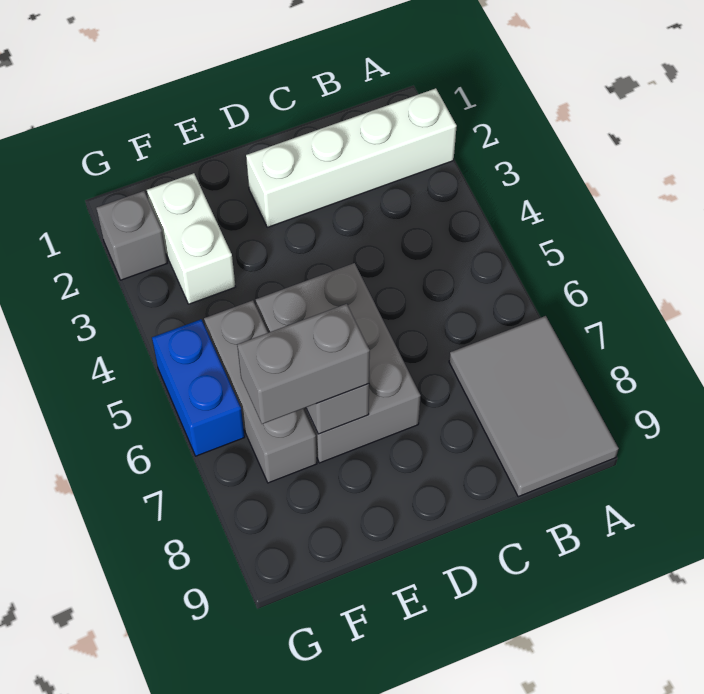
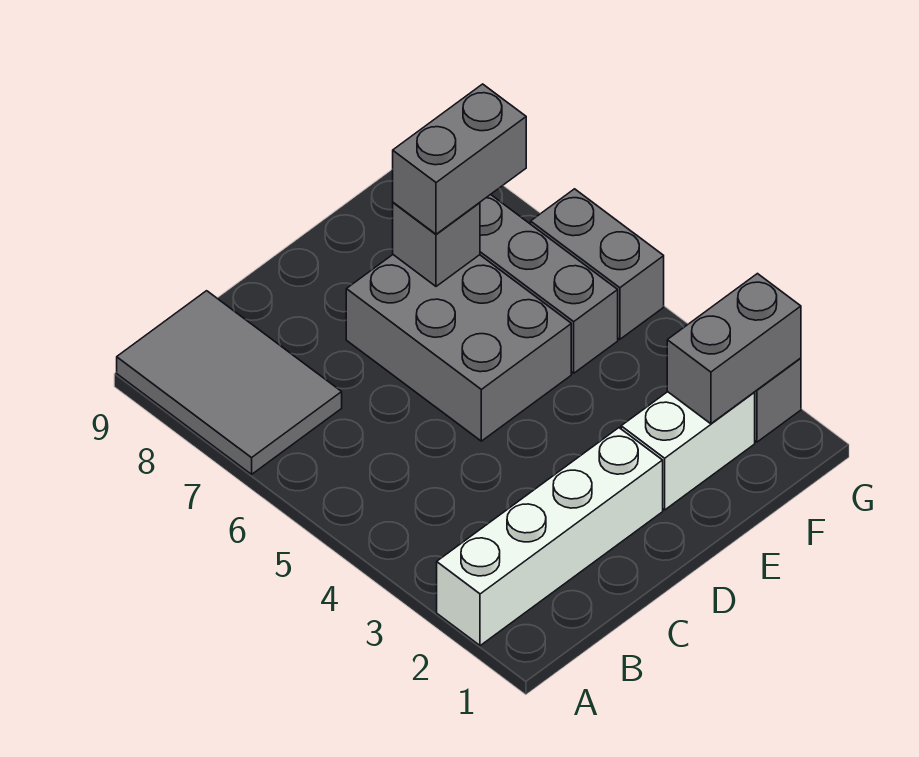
white brick F2:F3 level 1 -> white brick E2:F2 level 1
none -> grey brick F2:G2 level 2
blue brick G5:G6 level 1 -> grey brick G5:G6 level 1

